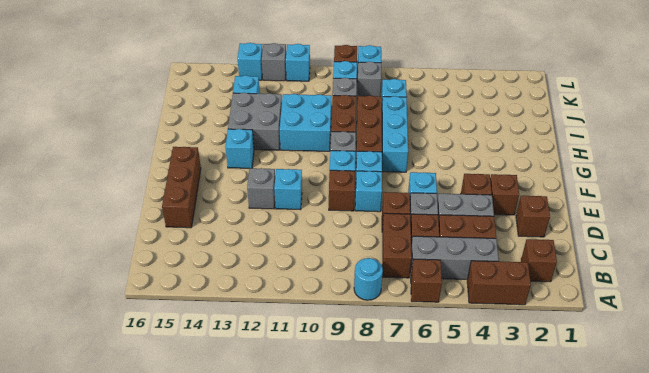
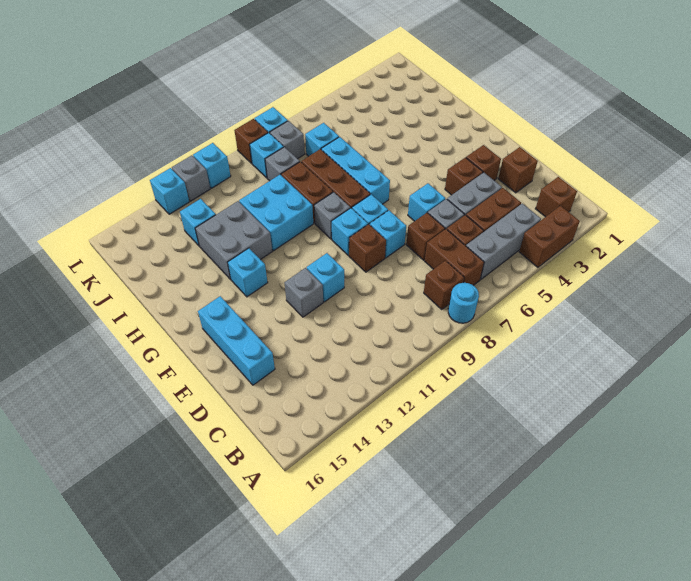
brown brick A6 level 1 -> brown brick B8 level 1
brown brick D15:F15 level 1 -> cyan brick D15:F15 level 1

